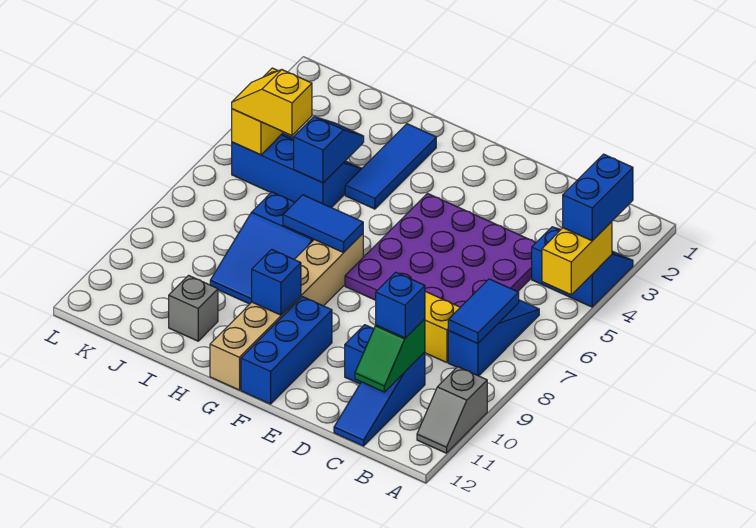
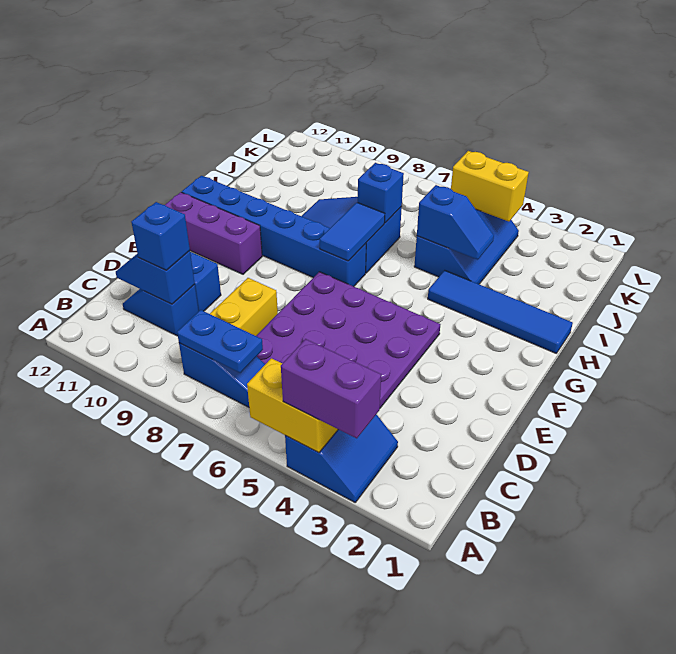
blue brick A3:A4 level 3 -> purple brick A3:A4 level 3
grey slope A10:A11 level 1 top 10 -> none
blue tile B7:B8 level 2 -> blue plate B7:B8 level 2
blue slope C10:C12 level 1 top 10 -> blue slope C10:C11 level 1 top 10
green slope C10:C11 level 2 top 10 -> blue slope C10:C11 level 2 top 10
blue brick F10:F12 level 1 -> purple brick F10:F12 level 1
tan brick G7:G12 level 1 -> blue brick G7:G12 level 1
blue brick G10 level 2 -> blue brick I7 level 2
blue tile H2:H4 level 1 -> blue tile H1:H4 level 1
grey brick I11 level 1 -> none
yellow slope J5:K5 level 3 top J -> none

